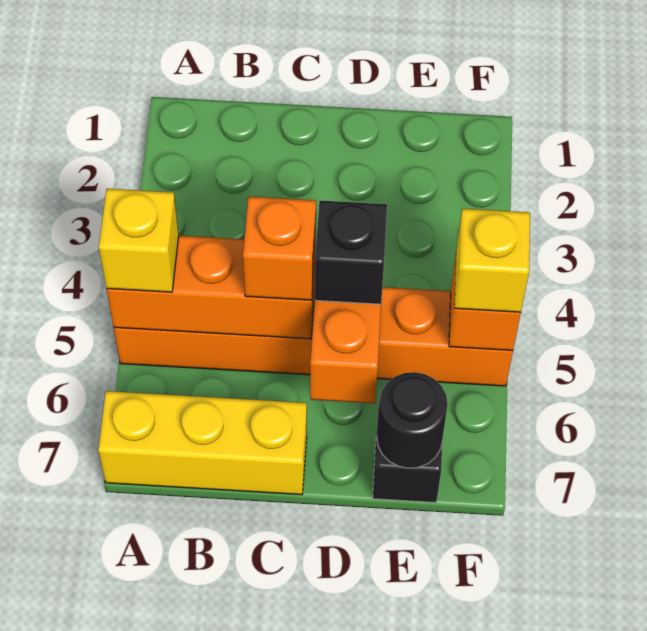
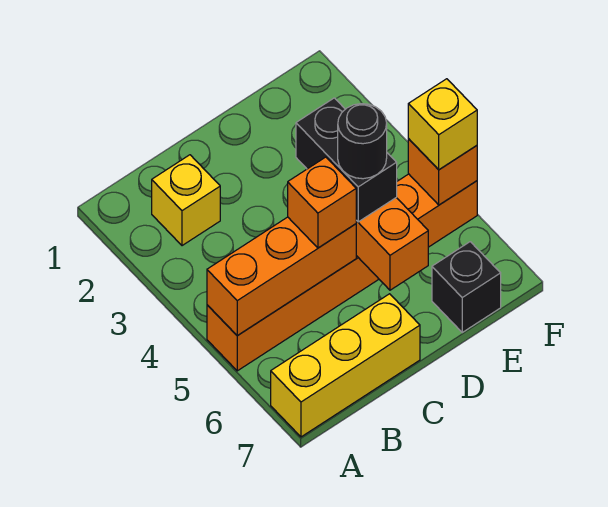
yellow brick A5 level 3 -> yellow brick B2 level 1
black brick D5 level 3 -> black brick D4:D5 level 3
black round brick E7 level 2 -> black round brick D5 level 4

